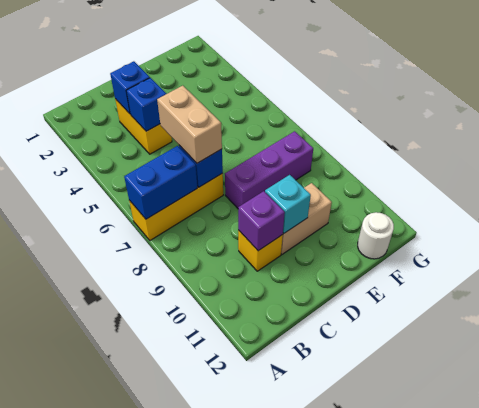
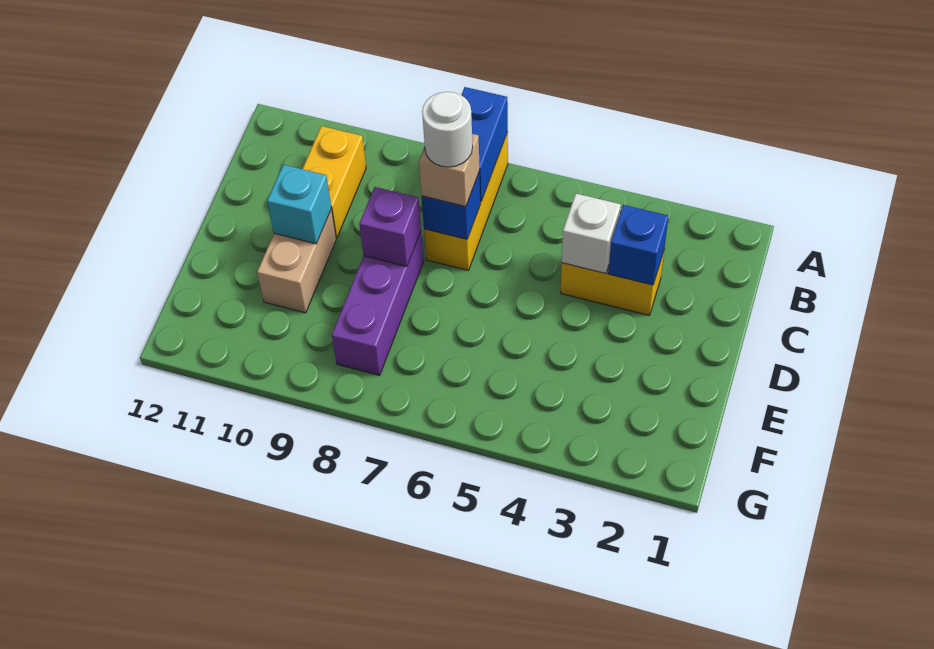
blue brick C4 level 2 -> white brick C4 level 2
tan brick C6:C7 level 3 -> tan brick C7 level 3
yellow brick C10 level 1 -> yellow brick B10:C10 level 1
purple brick C10 level 2 -> purple brick D8 level 2
white round brick F12 level 1 -> white round brick C7 level 4

